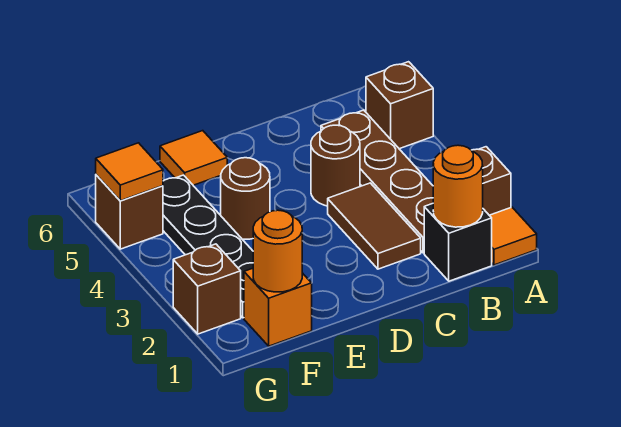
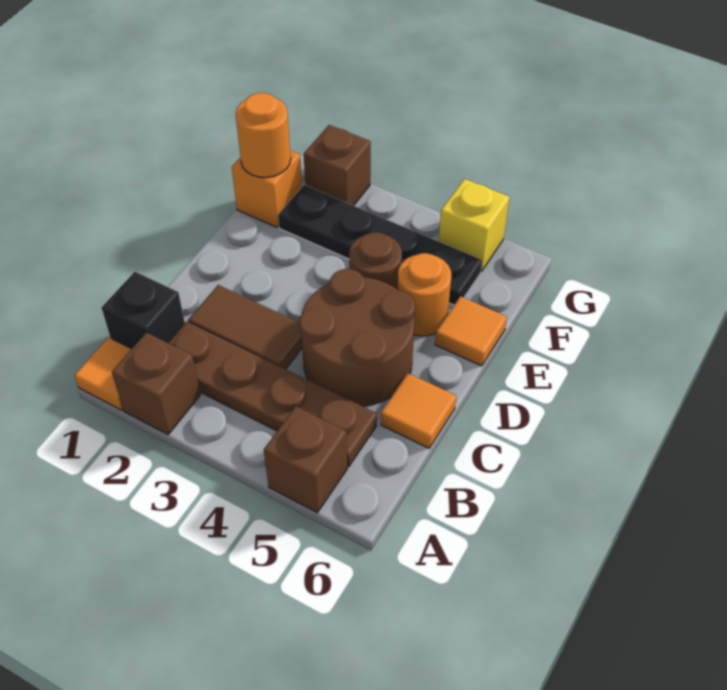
orange round brick B1 level 2 -> orange round brick E5 level 1
brown round brick C4 level 1 -> brown round brick C4:D5 level 1
brown brick G5 level 1 -> yellow brick G5 level 1
orange tile G5 level 2 -> orange tile C6 level 1

